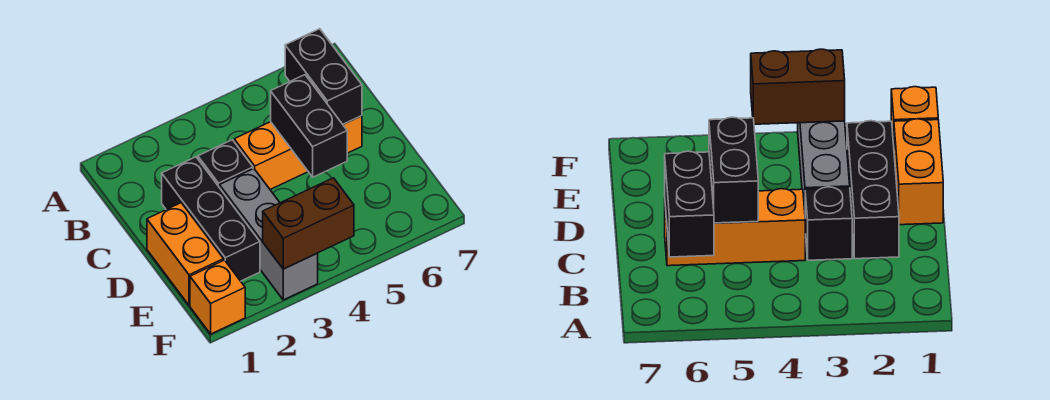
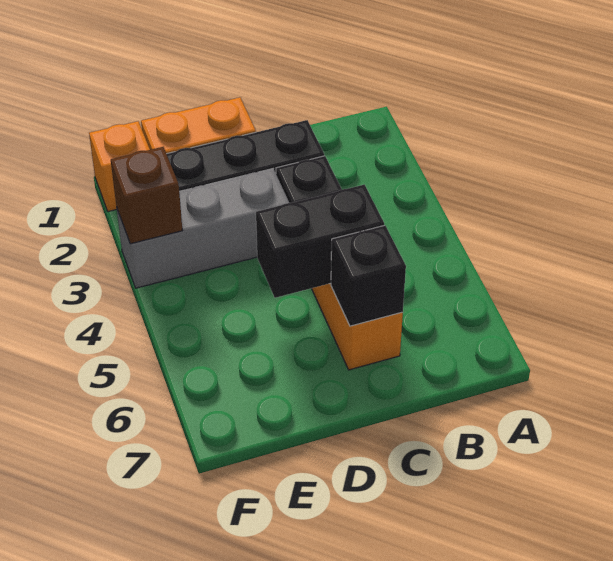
black brick B6:C6 level 2 -> black brick C6 level 2
brown brick F3:F4 level 2 -> brown brick F3 level 2

